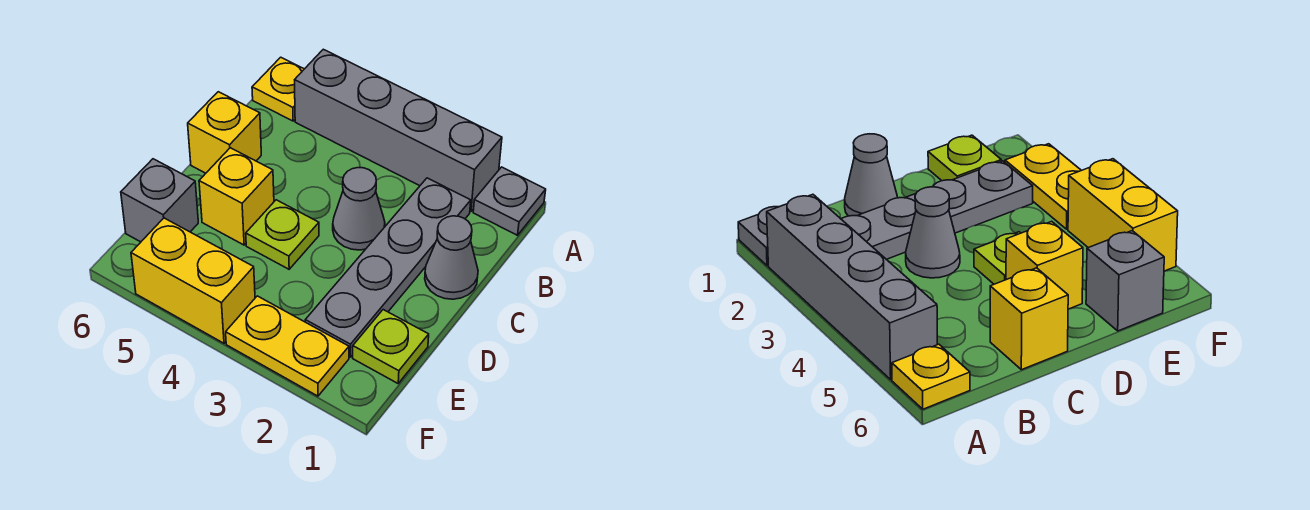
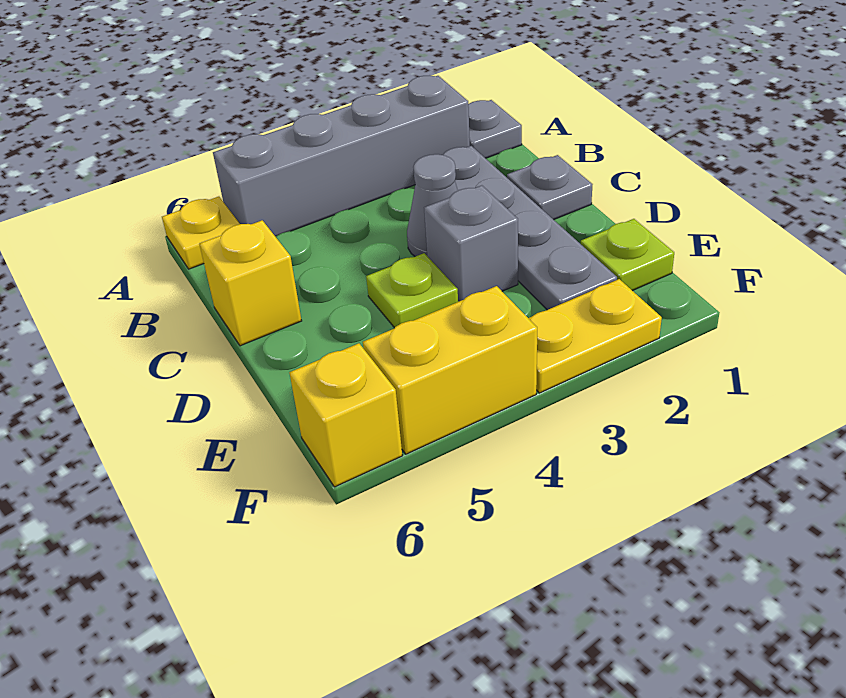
grey cone C1 level 1 -> grey plate C1 level 1
yellow brick D5 level 1 -> yellow brick F6 level 1
grey brick E6 level 1 -> grey brick D3 level 1

